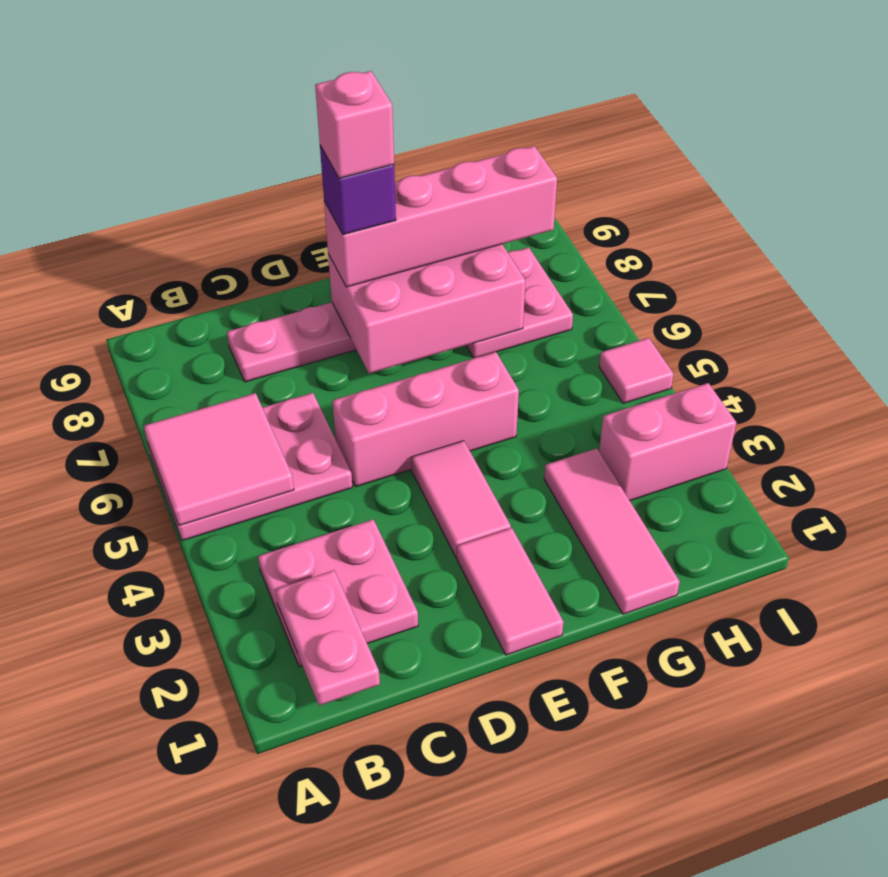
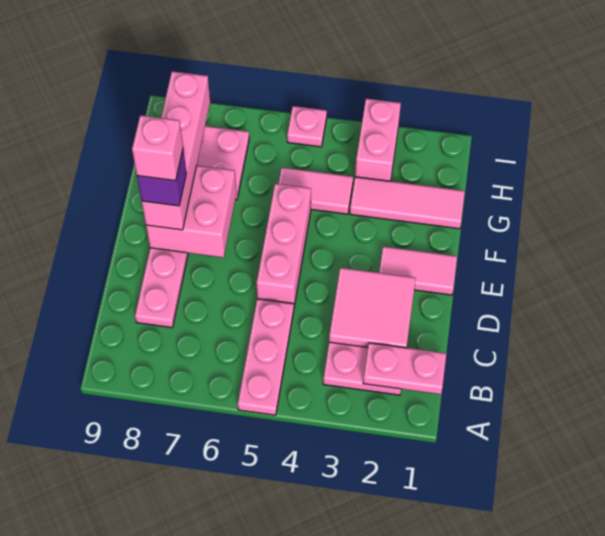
pink plate A5:C6 level 1 -> pink plate A5:C5 level 1
pink tile A5:B6 level 2 -> pink tile C2:D3 level 2
pink tile E3:E4 level 1 -> pink tile G4:G5 level 1
pink brick E7:G8 level 2 -> pink brick E7:F8 level 2
pink tile I5 level 1 -> pink plate I5 level 1

